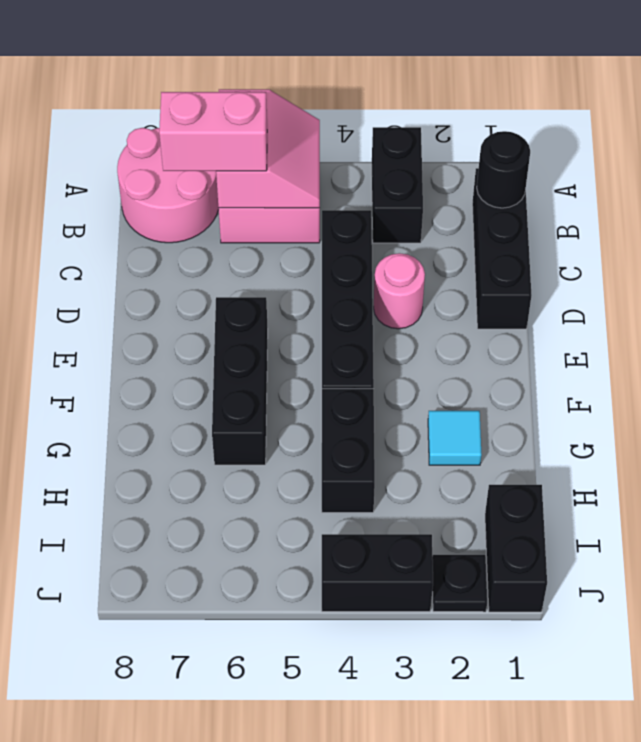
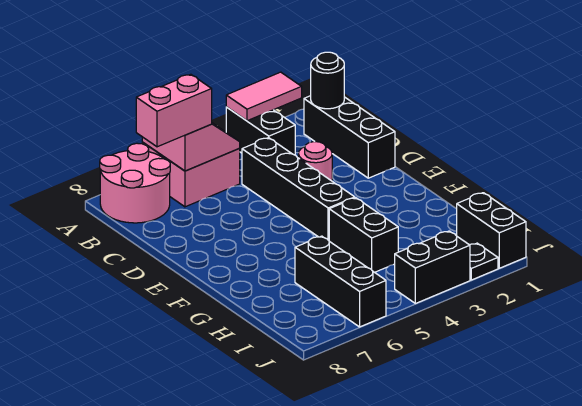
none -> pink tile A2:A3 level 2
black brick E6:G6 level 1 -> black brick H6:J6 level 1
cyan tile G2 level 1 -> none

